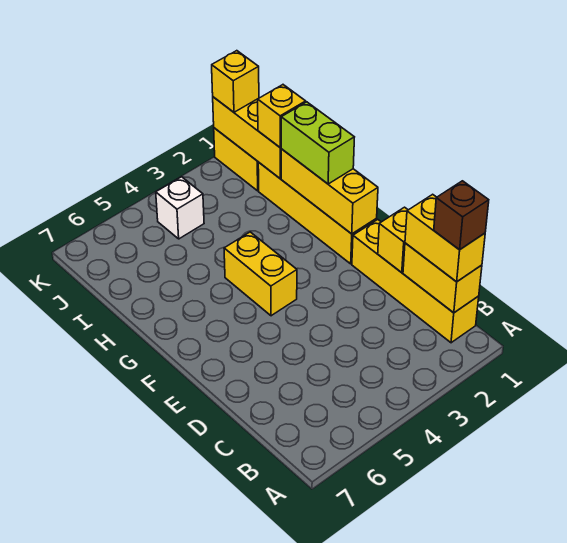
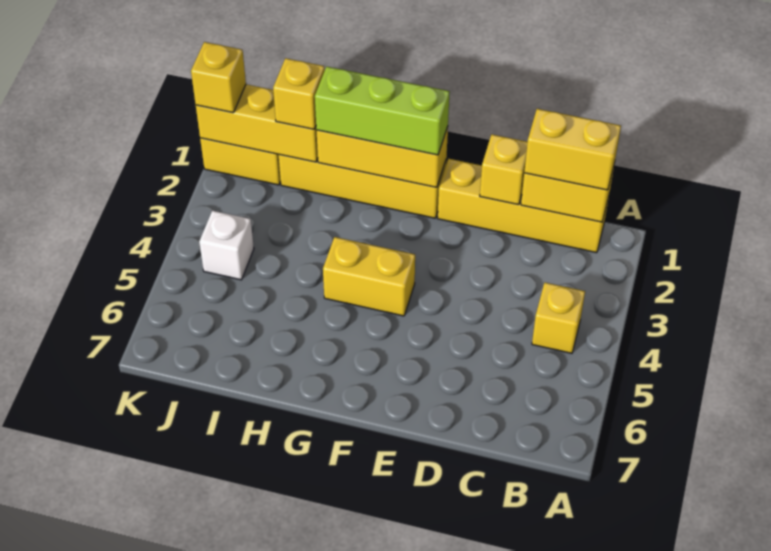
brown brick B1 level 4 -> none
none -> yellow brick B4 level 1
lime brick G1:H1 level 3 -> lime brick F1:H1 level 3

